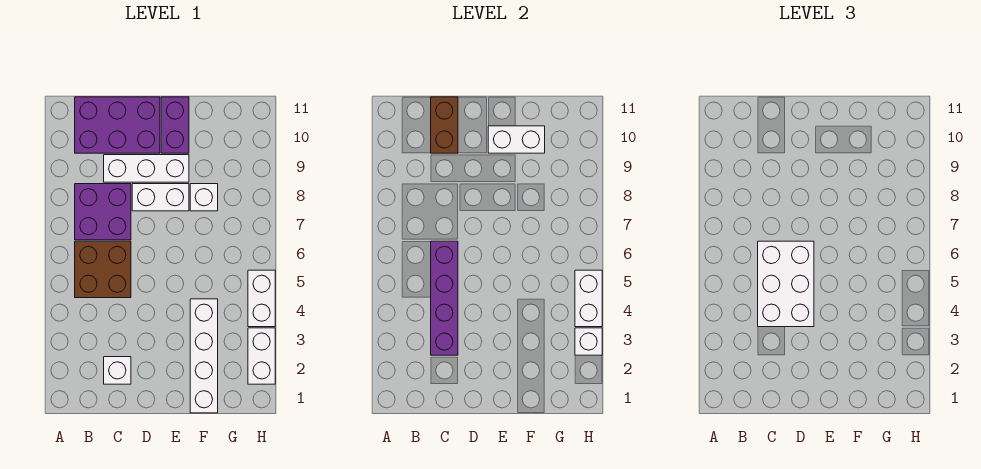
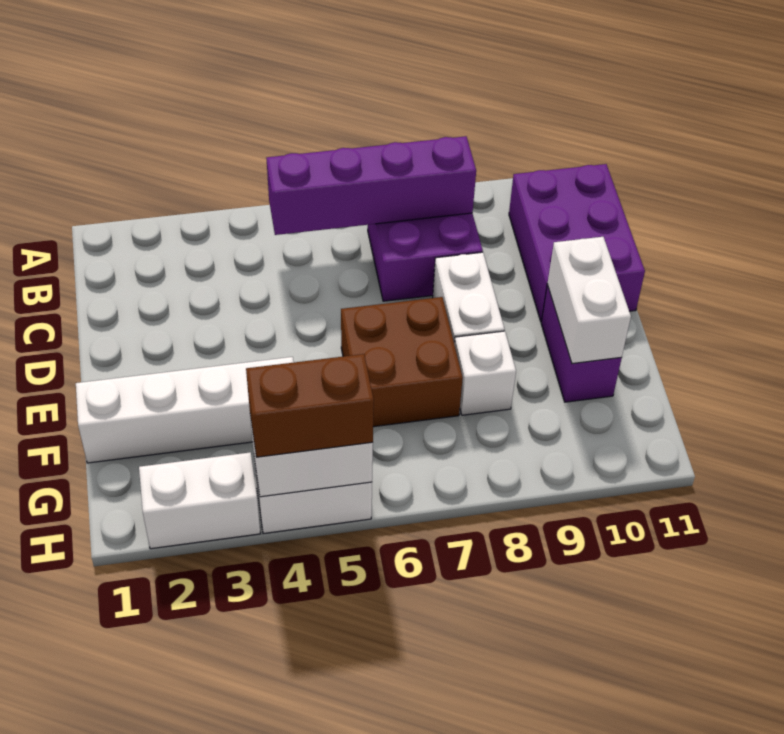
brown brick B5:C6 level 1 -> brown brick E6:F7 level 1
white brick C2 level 1 -> none
purple brick C3:C6 level 2 -> purple brick B5:B8 level 2
white brick C4:D6 level 3 -> none
white brick C9:E9 level 1 -> none
brown brick C10:C11 level 2 -> brown brick H4:H5 level 3
purple brick E10:E11 level 1 -> purple brick E10:F10 level 1
white brick H3 level 2 -> none

